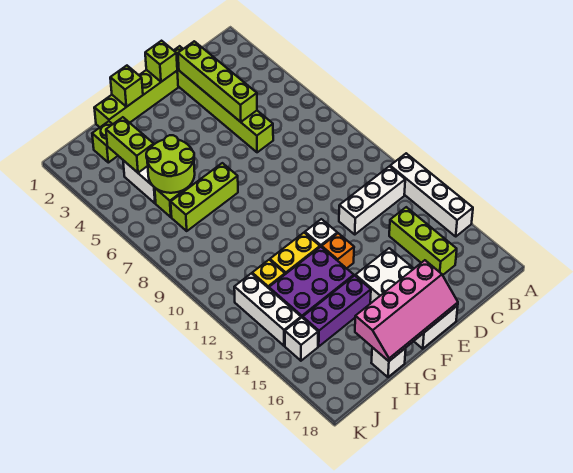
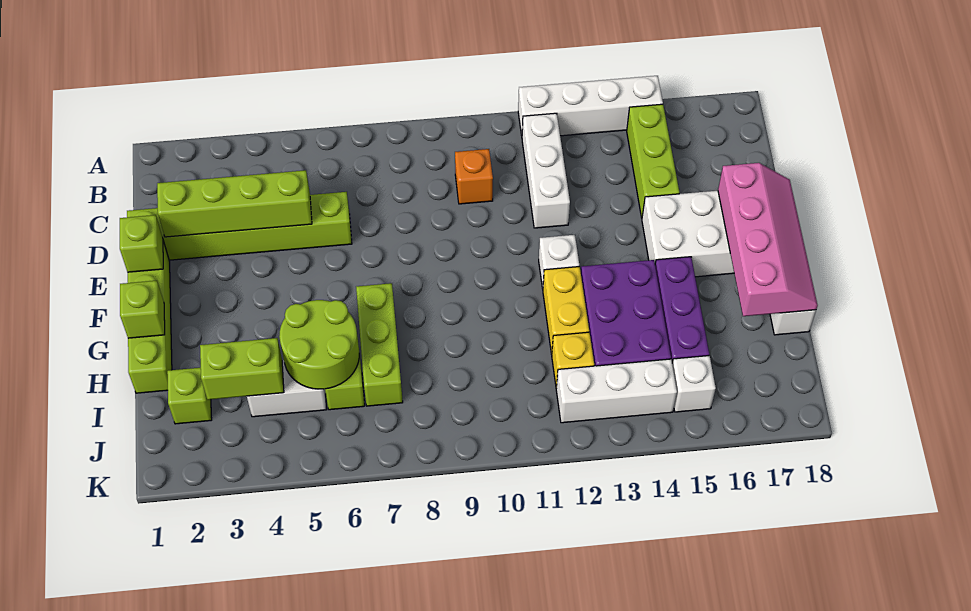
lime brick C14:C16 level 1 -> lime brick B15:D15 level 1
orange brick F13 level 1 -> orange brick C10 level 1

